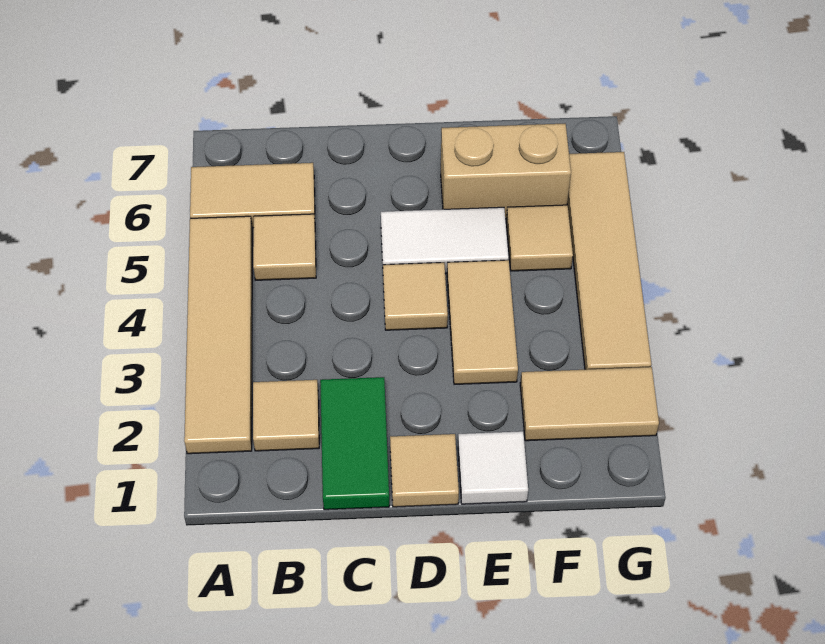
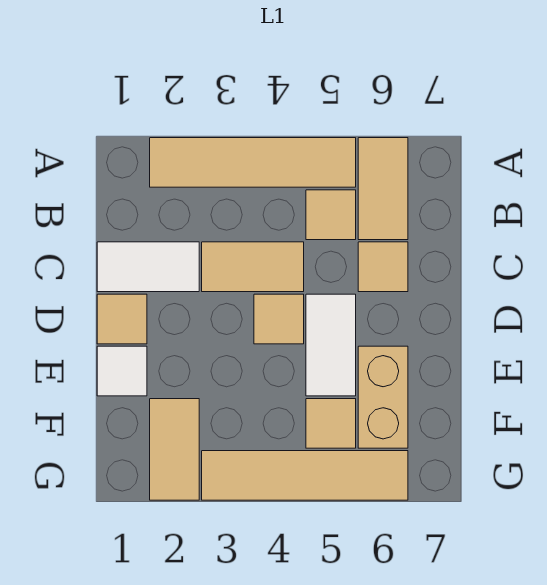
tan tile B2 level 1 -> tan tile C6 level 1
green tile C1:C2 level 1 -> white tile C1:C2 level 1
tan tile E3:E4 level 1 -> tan tile C3:C4 level 1

